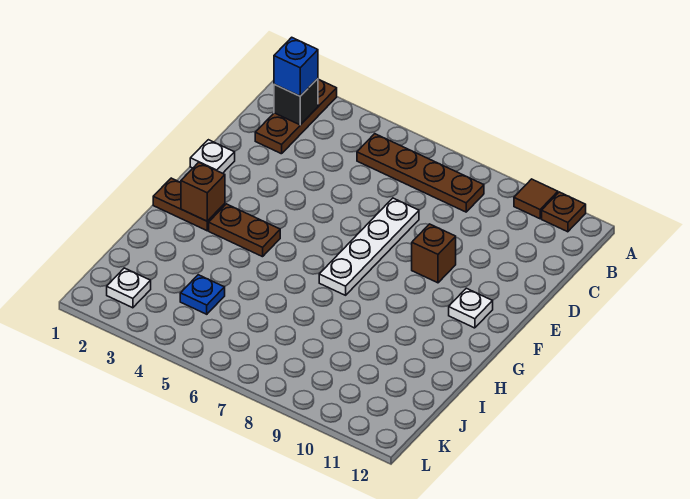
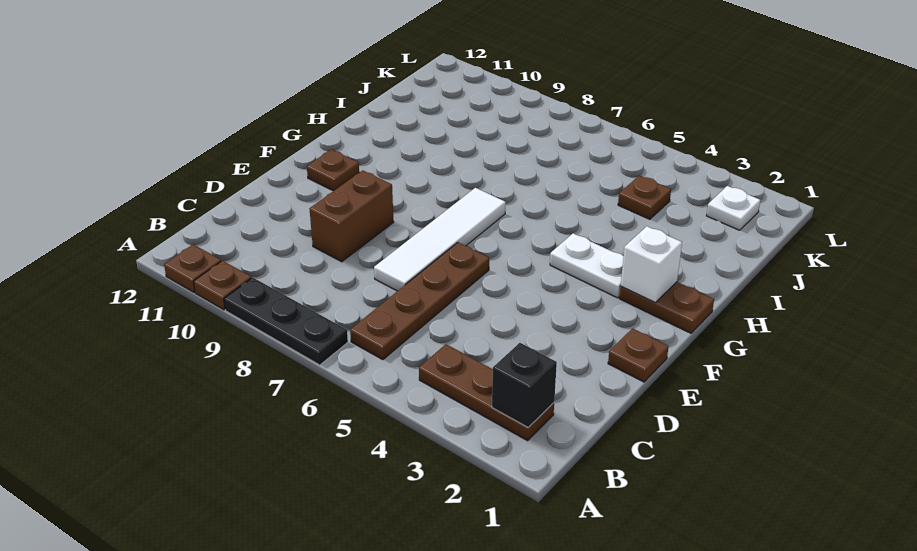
brown plate A2:C2 level 1 -> brown plate B2:B4 level 1
none -> black plate A7:A9 level 1
brown tile A10 level 1 -> brown plate A10 level 1
blue brick B2 level 3 -> none
brown plate B5:B8 level 1 -> brown plate B6:E6 level 1
white plate D7:G7 level 1 -> white tile D7:G7 level 1
white plate E1 level 1 -> brown plate E1 level 1
brown brick E9 level 1 -> brown brick D9:E9 level 1
white plate F11 level 1 -> brown plate F11 level 1
brown brick G2 level 2 -> white brick G2 level 2
brown plate G3:G4 level 1 -> white plate G3:G4 level 1
blue plate J4 level 1 -> brown plate J4 level 1

